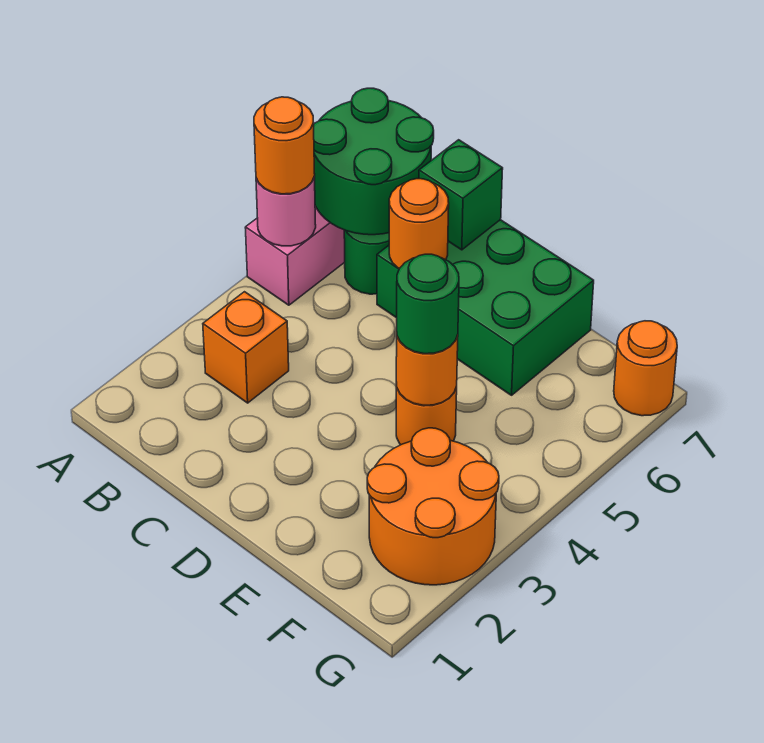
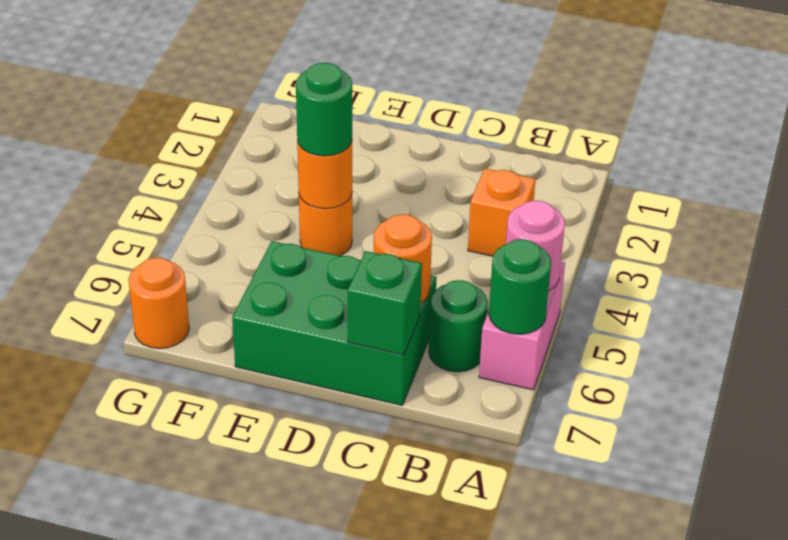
orange round brick A5 level 3 -> none
green round brick A6:B7 level 2 -> green round brick A6 level 2
orange round brick F2:G3 level 1 -> none

